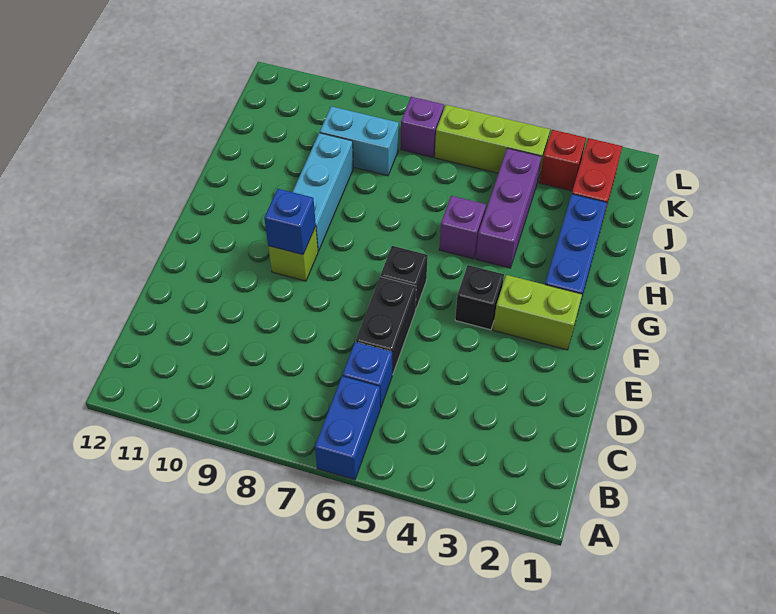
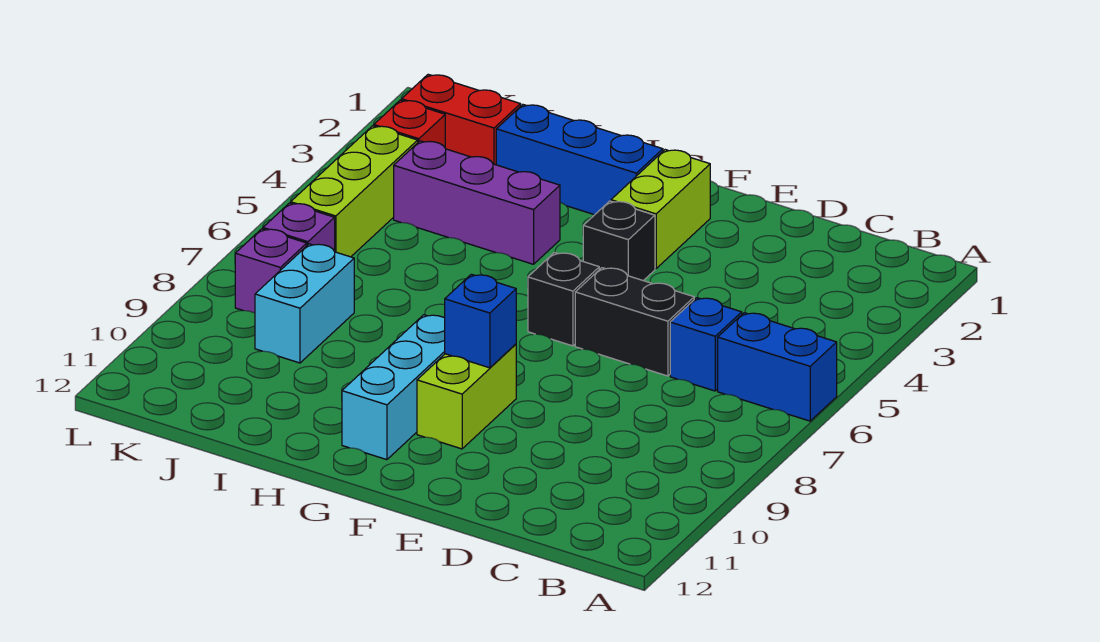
lime brick F9 level 1 -> lime brick F9:F10 level 1
cyan brick G9:I9 level 1 -> cyan brick G9:G11 level 1
purple brick H5 level 1 -> purple brick K8 level 1

